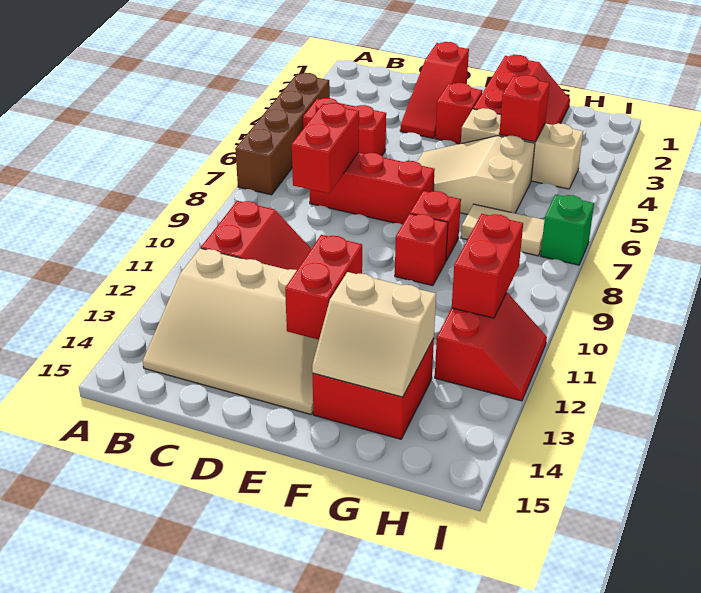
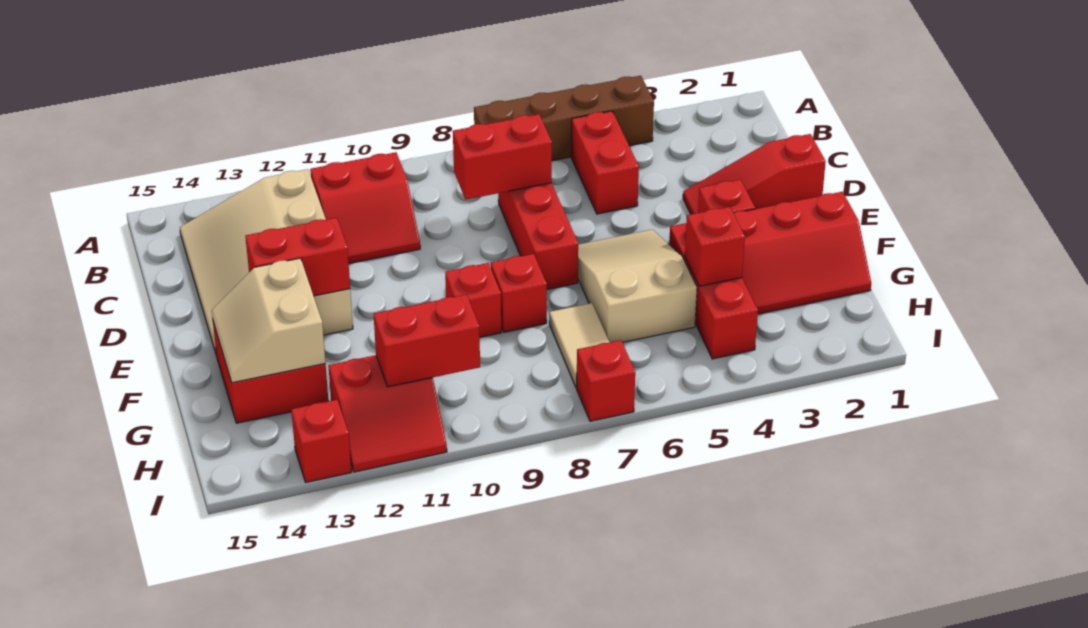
tan brick F4:H4 level 1 -> red brick F4:H4 level 1
green brick I7 level 1 -> red brick I7 level 1
none -> red brick I13 level 1

